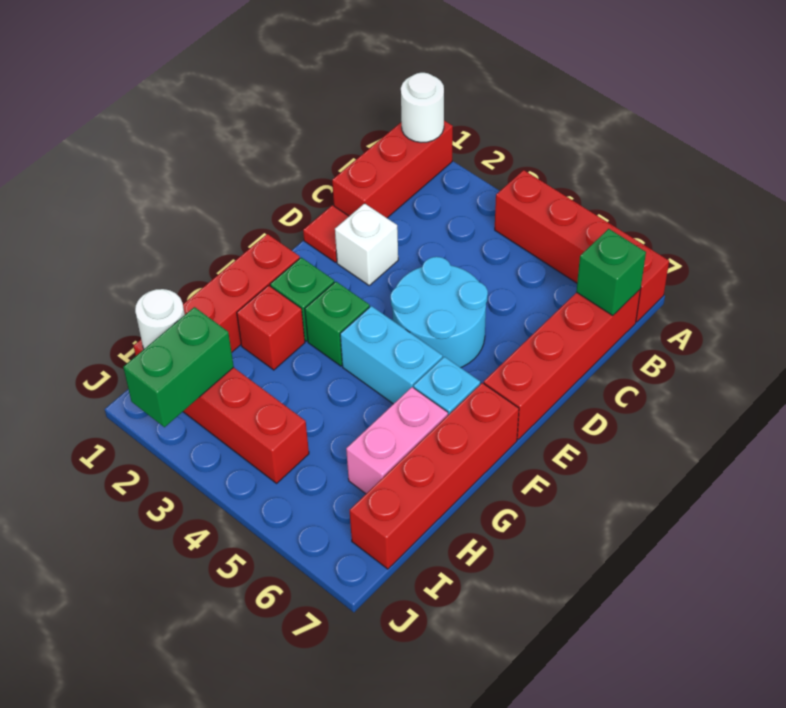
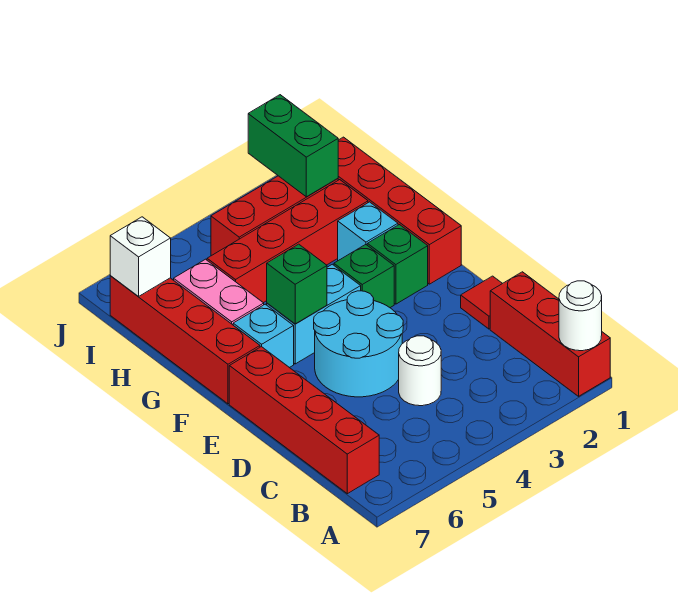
red brick A4:A7 level 1 -> red brick H2:H5 level 1
green brick B7 level 2 -> green brick F5 level 2
white brick D2 level 1 -> white brick I7 level 2
red brick G2 level 1 -> cyan brick G2 level 1
white round brick I1 level 2 -> white round brick C4 level 1

